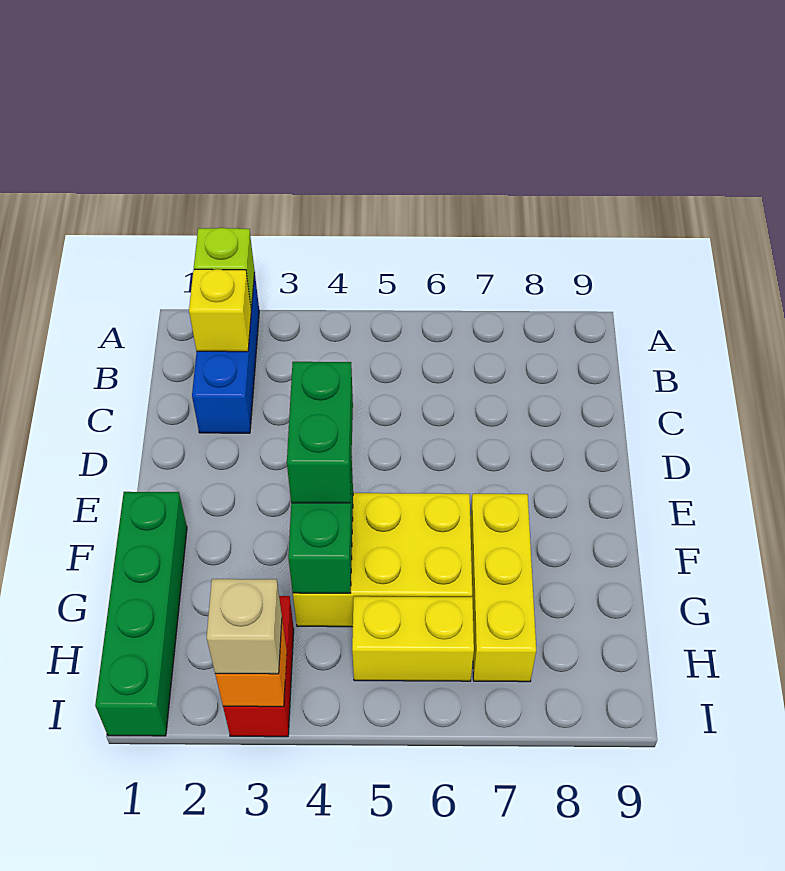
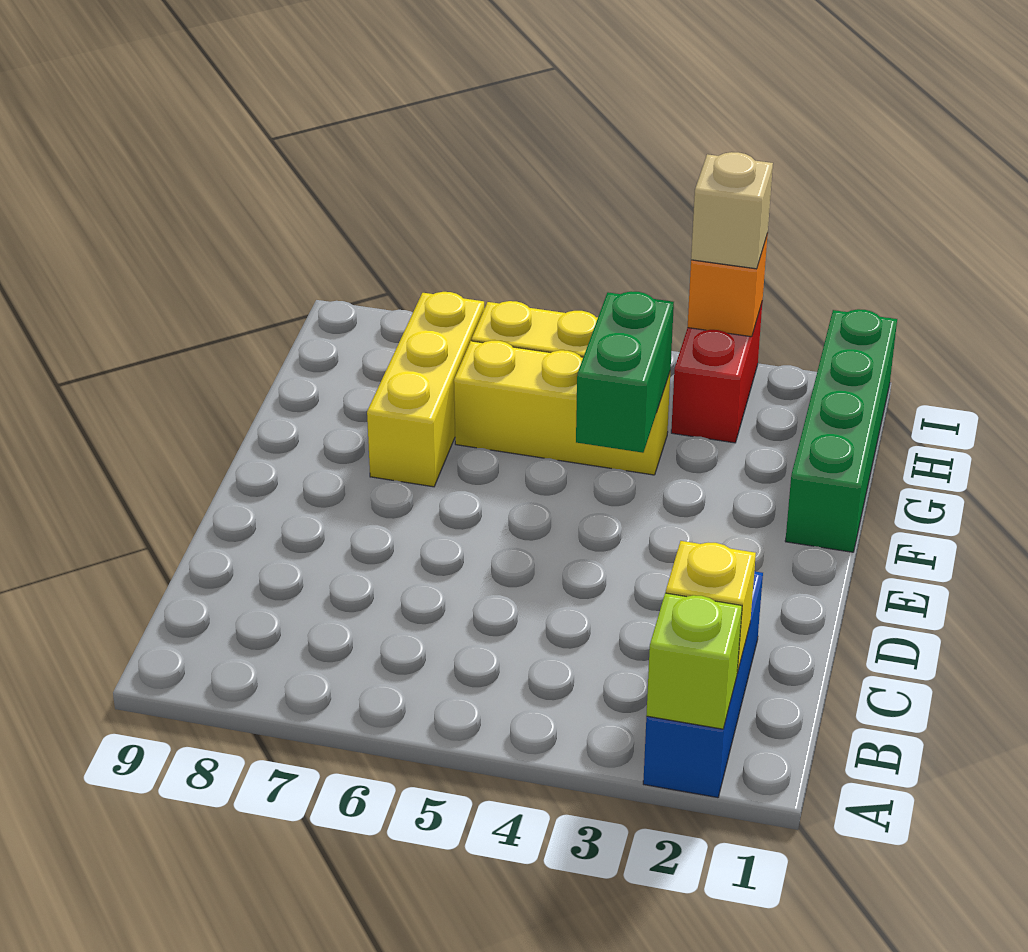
green brick E4:F4 level 3 -> none
yellow brick F4:G6 level 1 -> yellow brick G4:G6 level 1

